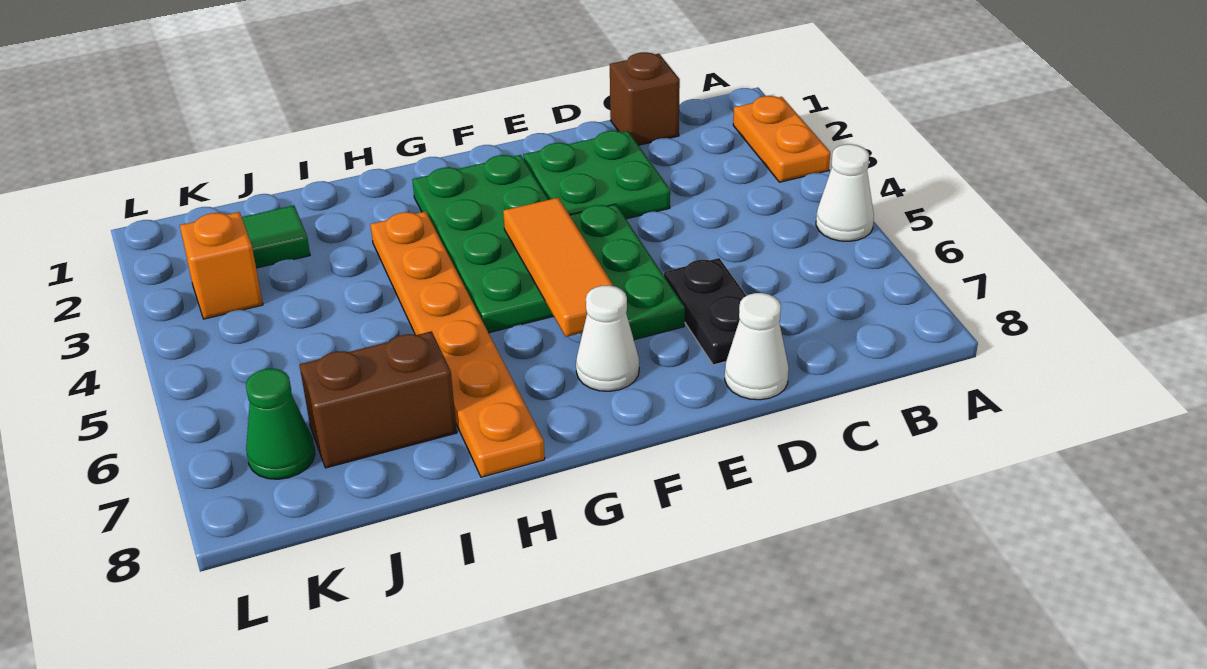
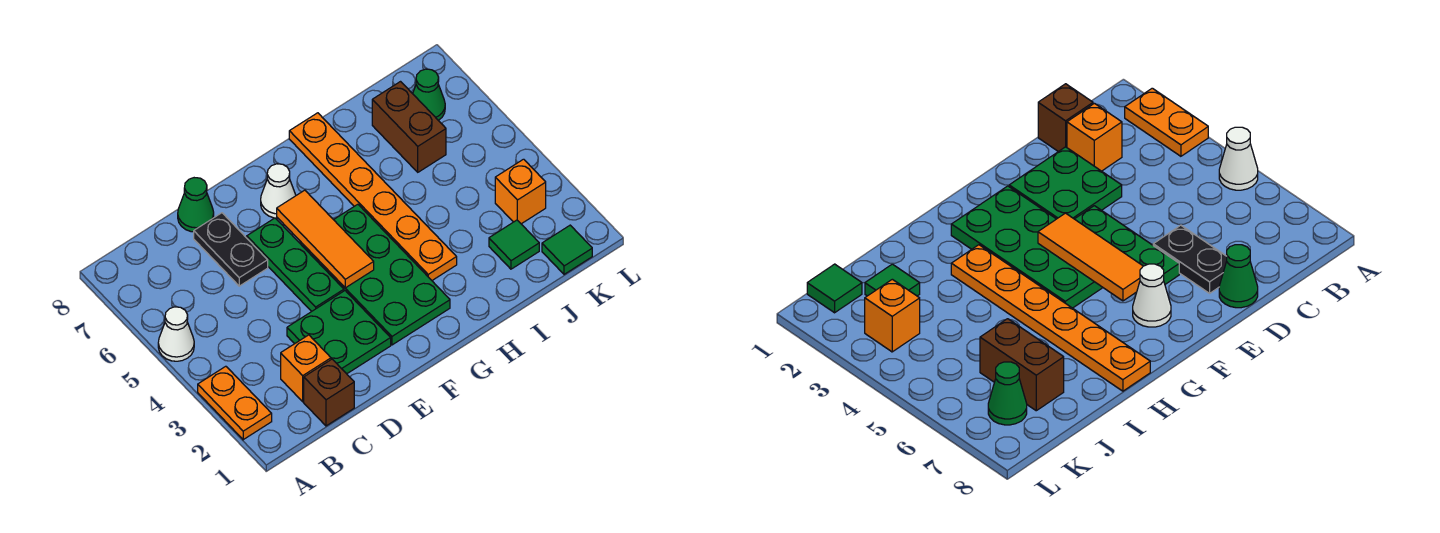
none -> orange brick C2 level 1
white cone D8 level 1 -> green cone D8 level 1
brown brick I7:J7 level 1 -> brown brick J6:J7 level 1
none -> green tile K1 level 1

